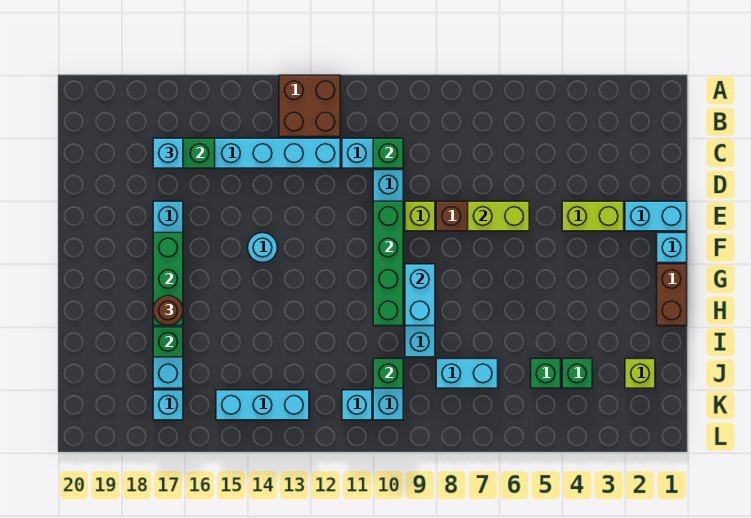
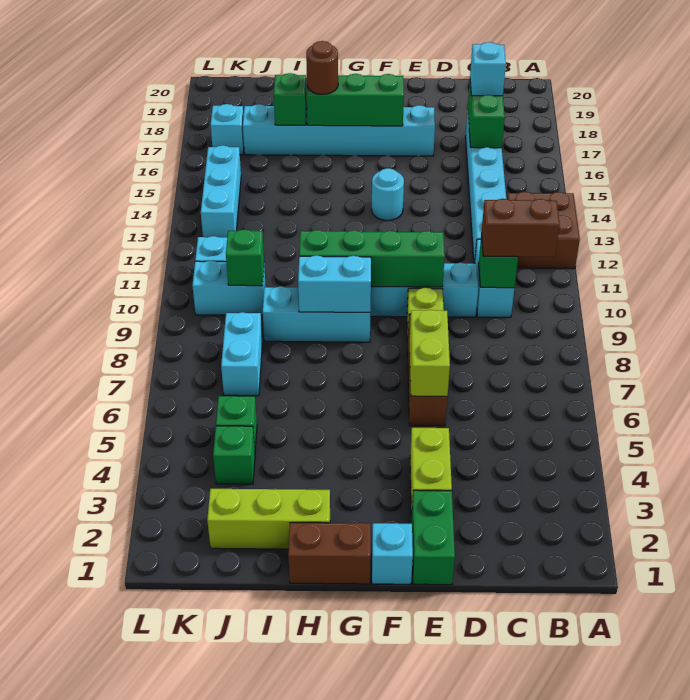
none -> brown brick B10:C10 level 3
cyan brick E1:E2 level 1 -> green brick E1:E2 level 1
lime brick J2 level 1 -> lime brick H2:J2 level 1

